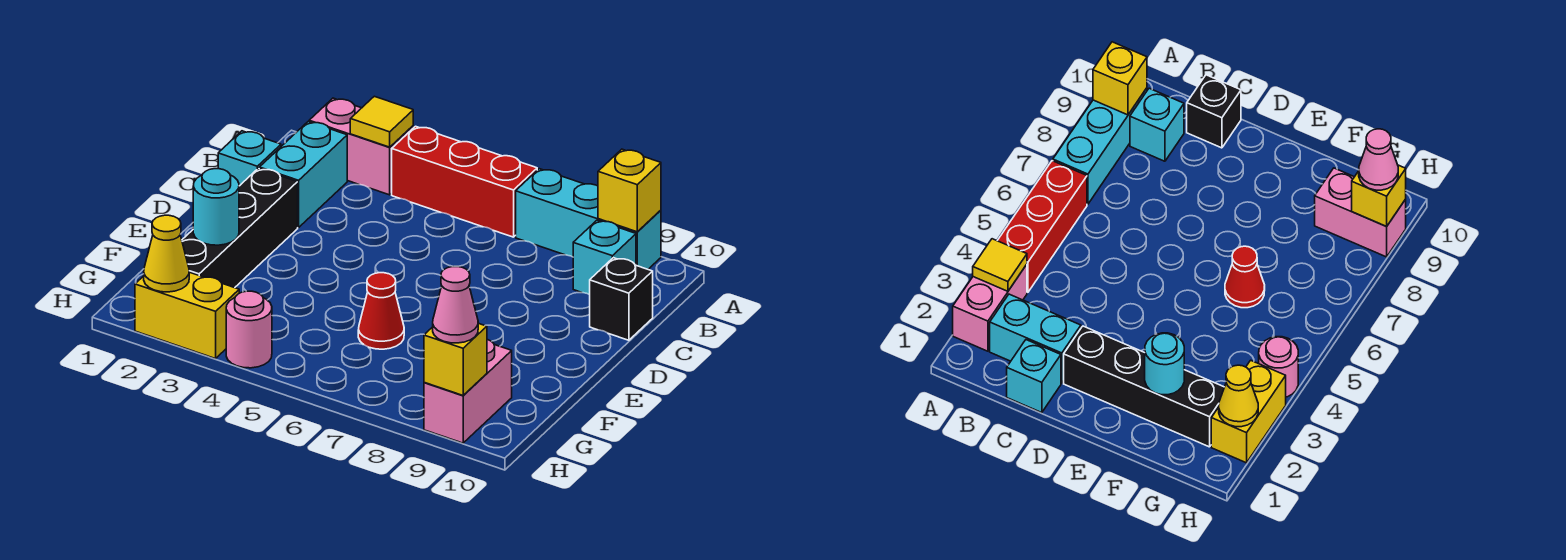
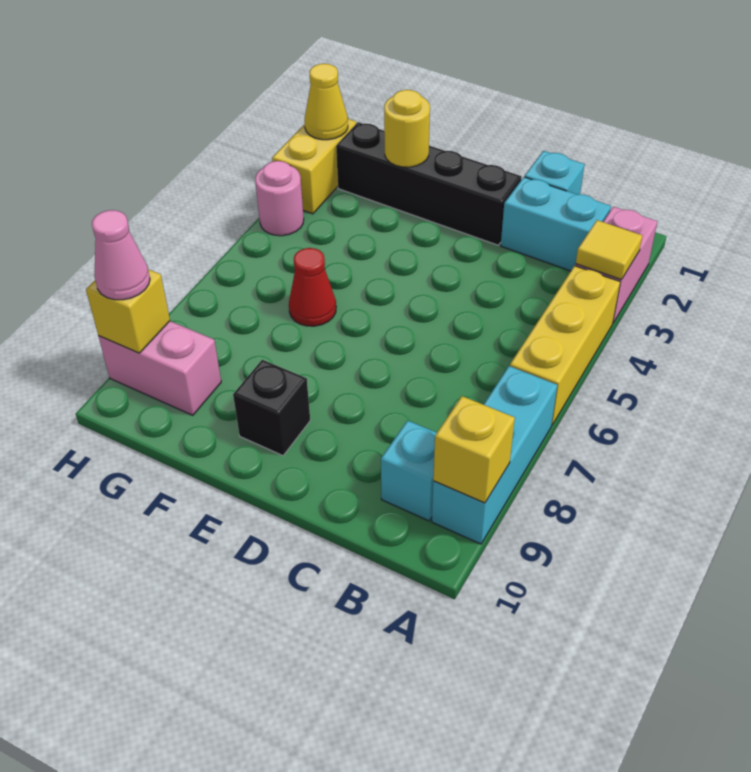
red brick A4:A6 level 1 -> yellow brick A4:A6 level 1
black brick C10 level 1 -> black brick E9 level 1
cyan round brick F2 level 2 -> yellow round brick F2 level 2

